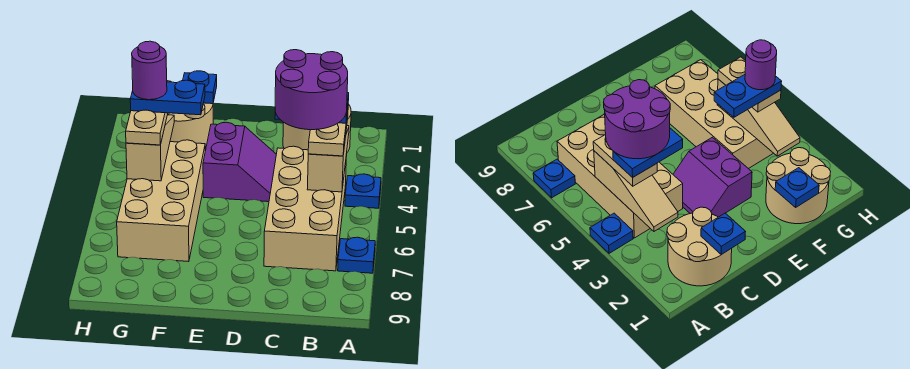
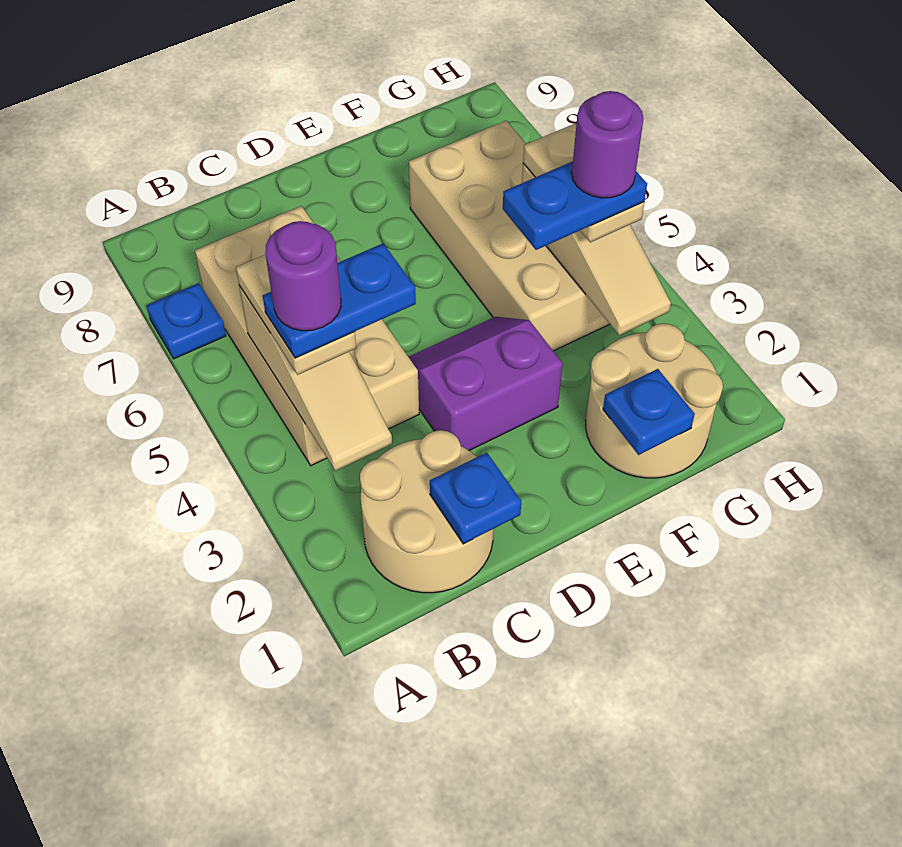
blue plate A4 level 1 -> none
purple round brick B4:C5 level 5 -> purple round brick B4 level 5
purple slope D3:E4 level 1 top E -> purple slope D3:E4 level 1 top 3

